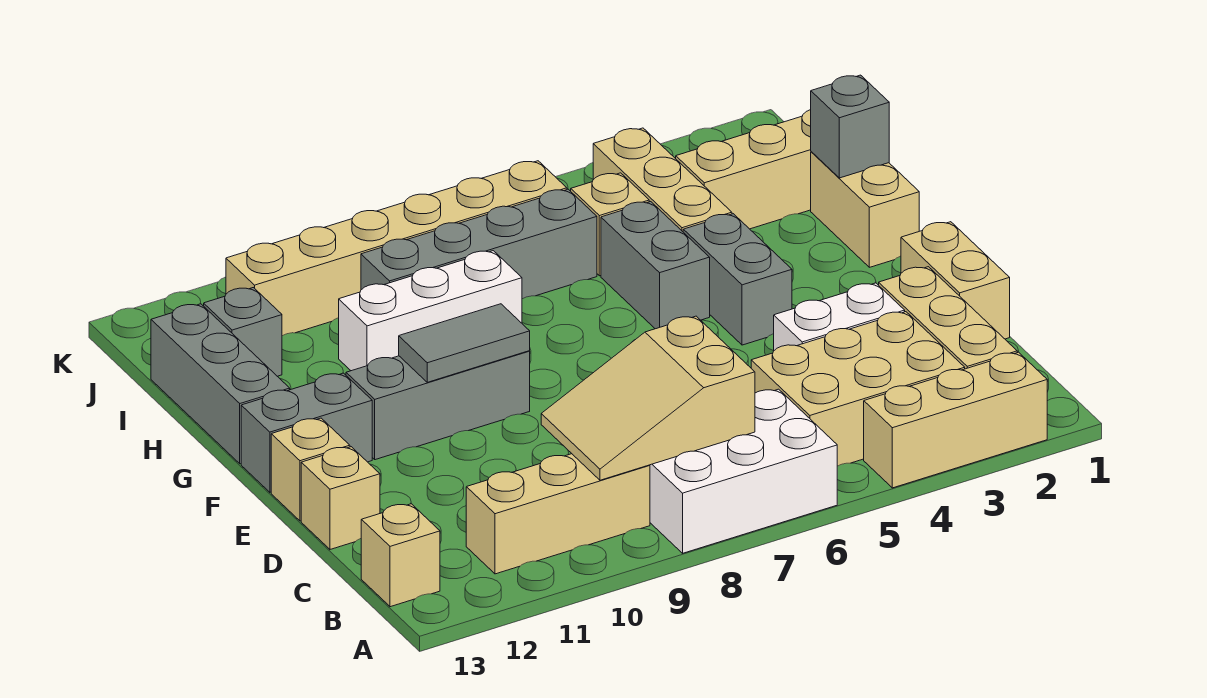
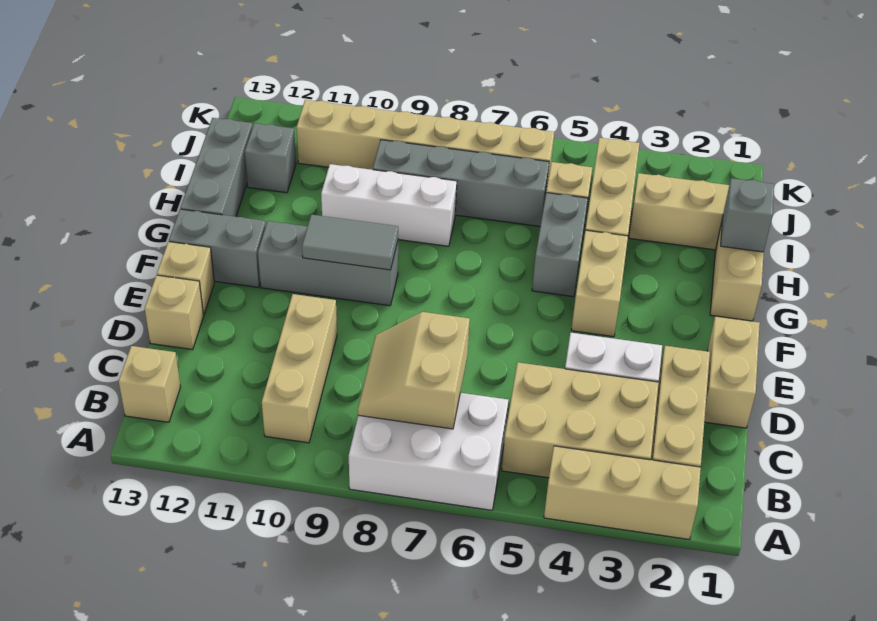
tan slope B7:C9 level 2 top 7 -> tan slope B7:C8 level 2 top 7
tan brick B9:B11 level 1 -> tan brick B10:D10 level 1
grey brick F4:G4 level 1 -> tan brick F4:G4 level 1

